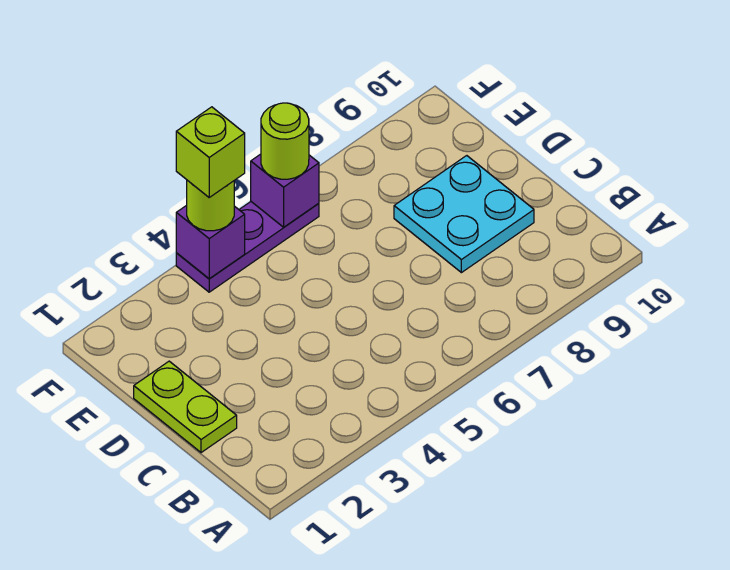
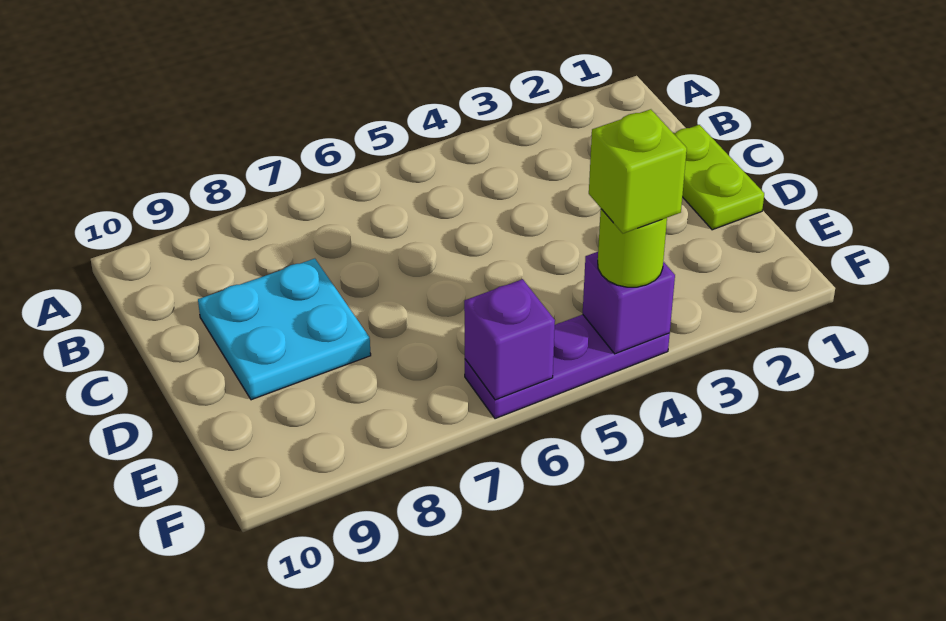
lime round brick F6 level 3 -> none

